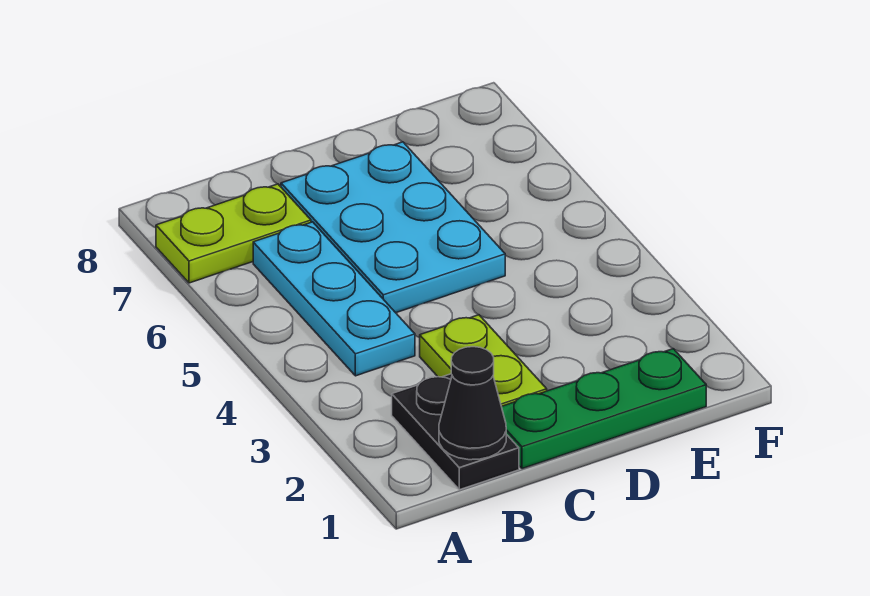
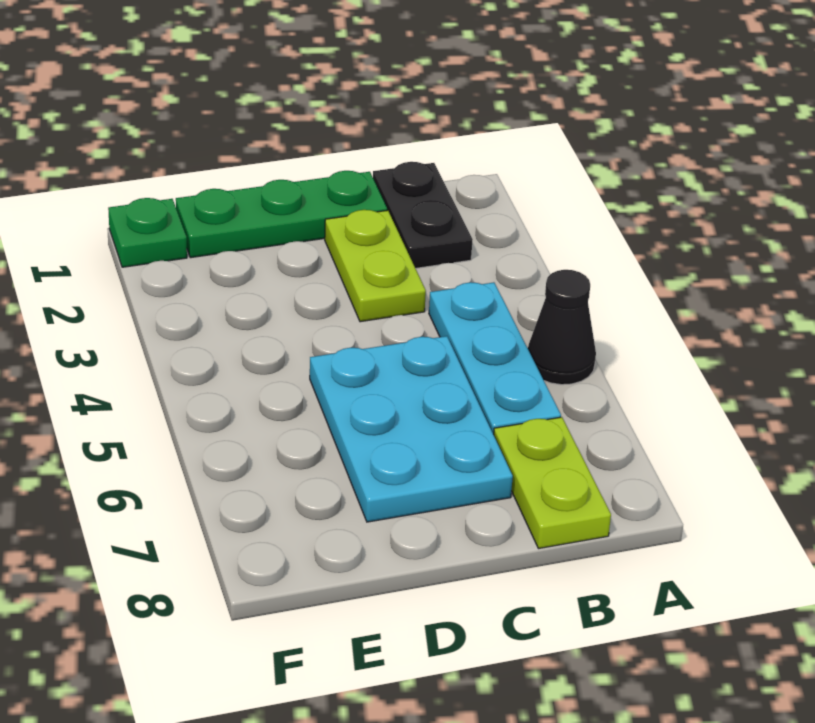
lime plate A7:B7 level 1 -> lime plate B7:B8 level 1
black cone B1 level 2 -> black cone A5 level 1
none -> green plate F1 level 1

